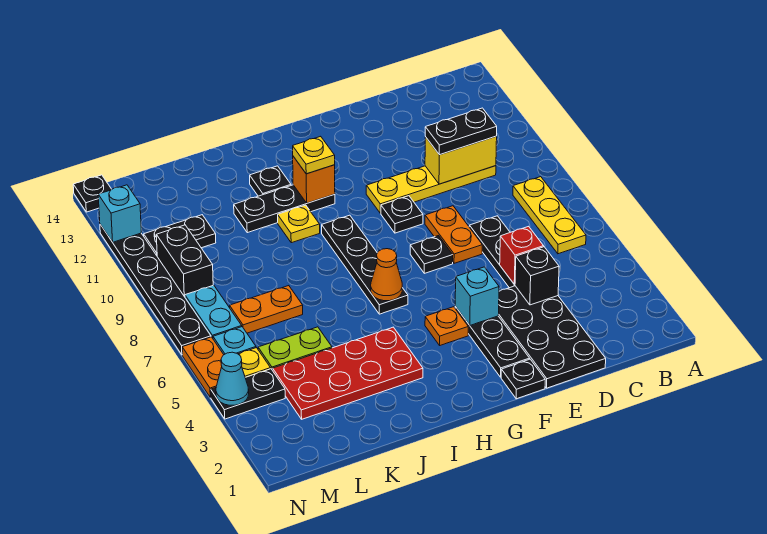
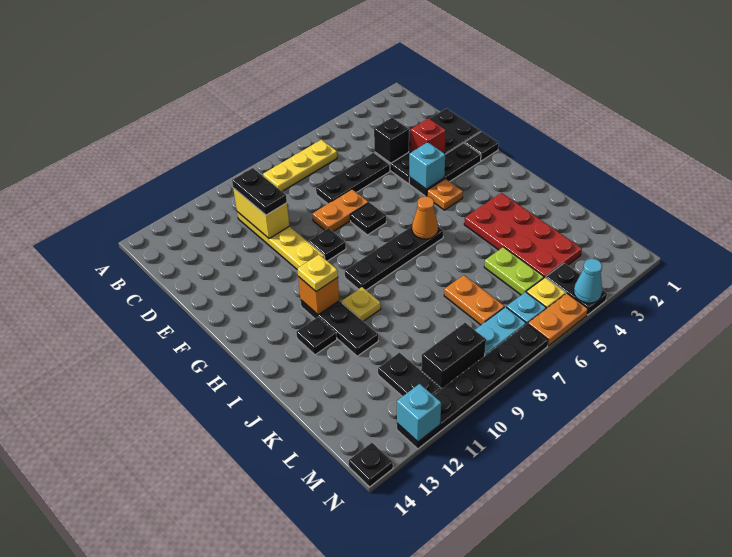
red brick D5 level 2 -> red brick E3 level 2

